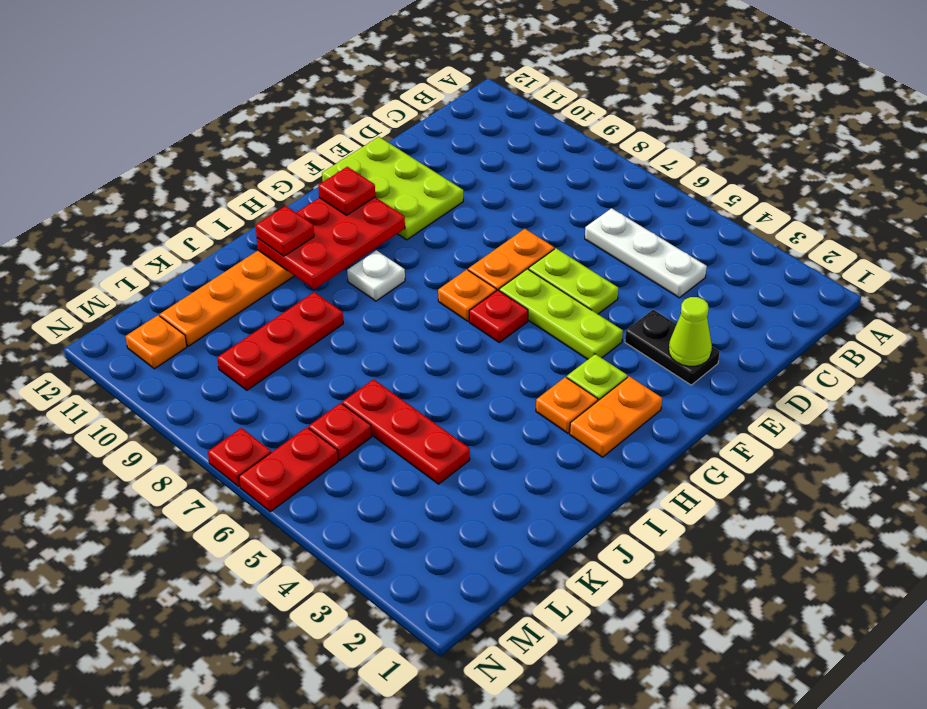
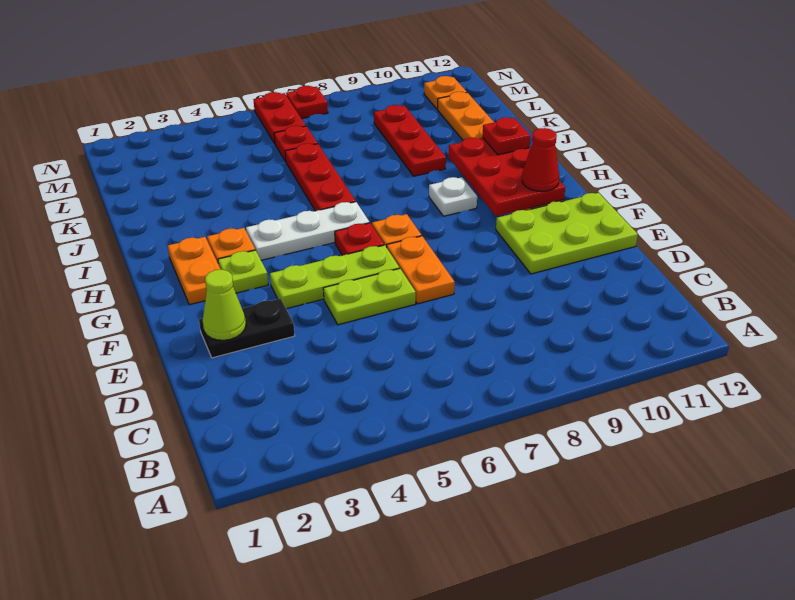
white plate C4:C6 level 1 -> white plate H4:H6 level 1
red plate G11 level 3 -> red cone G11 level 3
red plate K4:K6 level 1 -> red plate I6:K6 level 1

